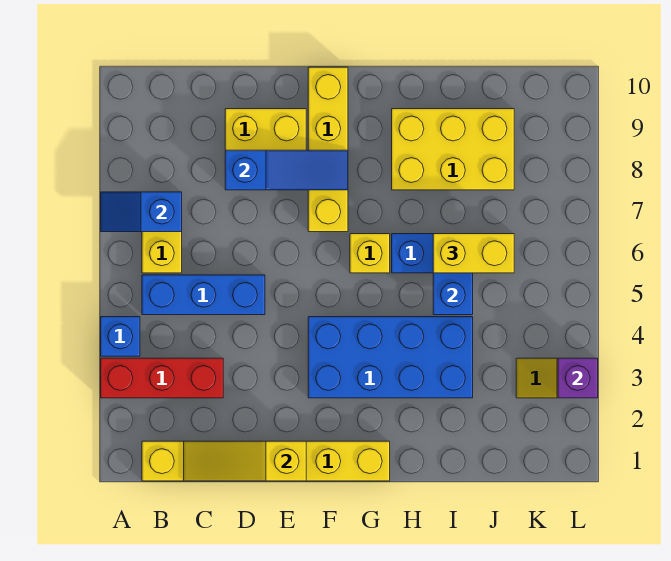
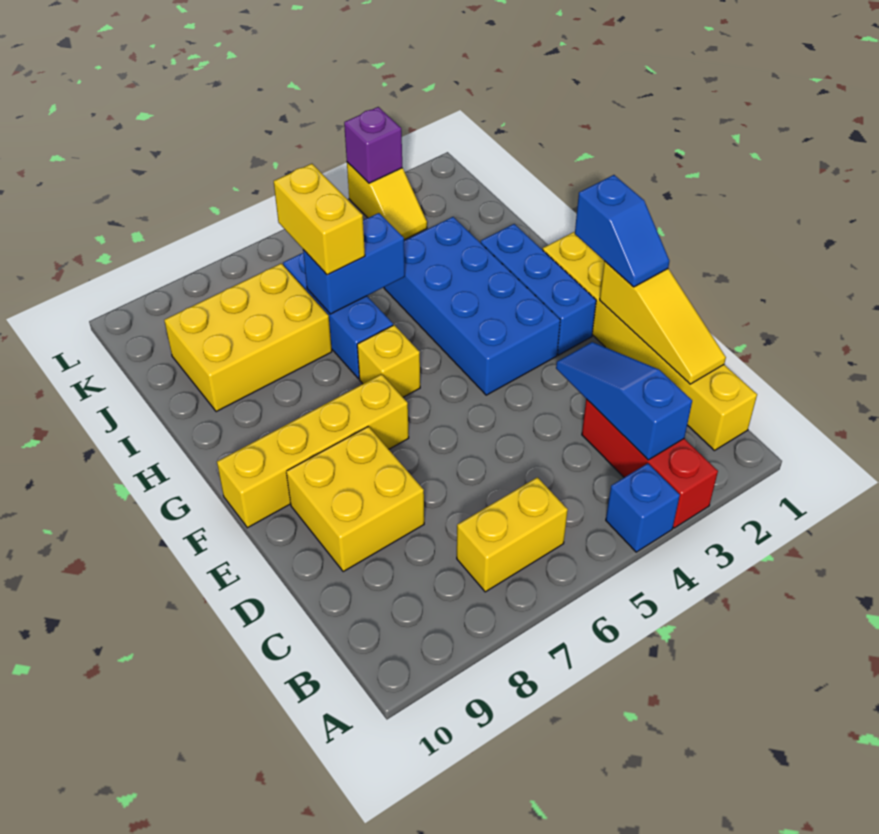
blue slope A7:B7 level 2 top B -> blue slope E1:F1 level 3 top F
blue brick B5:D5 level 1 -> blue brick F2:H2 level 1
blue slope D8:F8 level 2 top D -> blue slope B3:D3 level 2 top B
yellow brick H8:J9 level 1 -> yellow brick I7:J9 level 1

